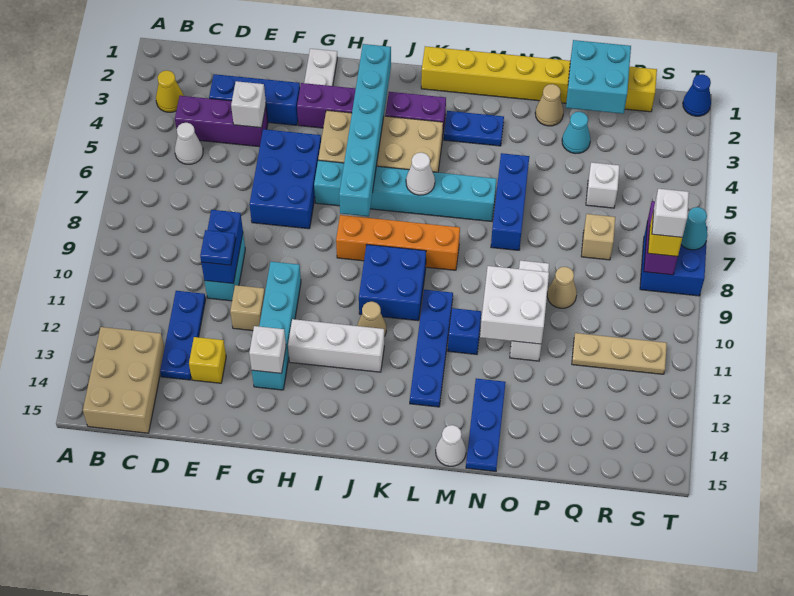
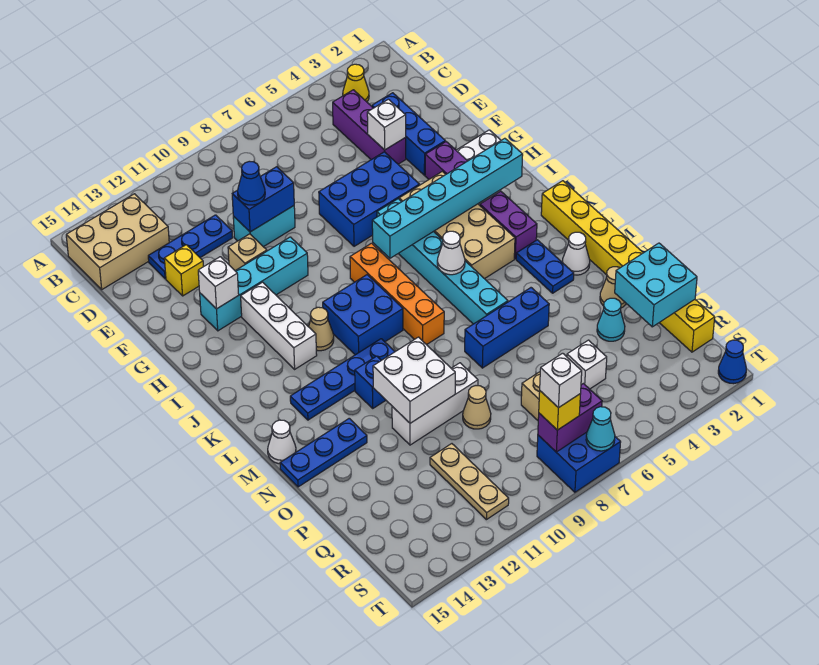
white cone C5 level 1 -> white cone M2 level 1
blue plate E10 level 3 -> blue cone E10 level 3

